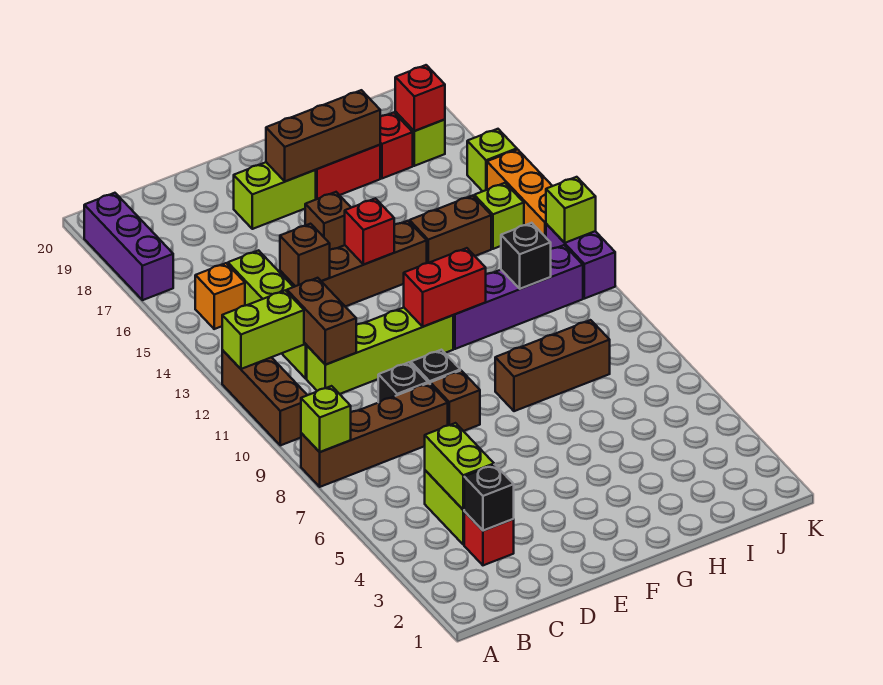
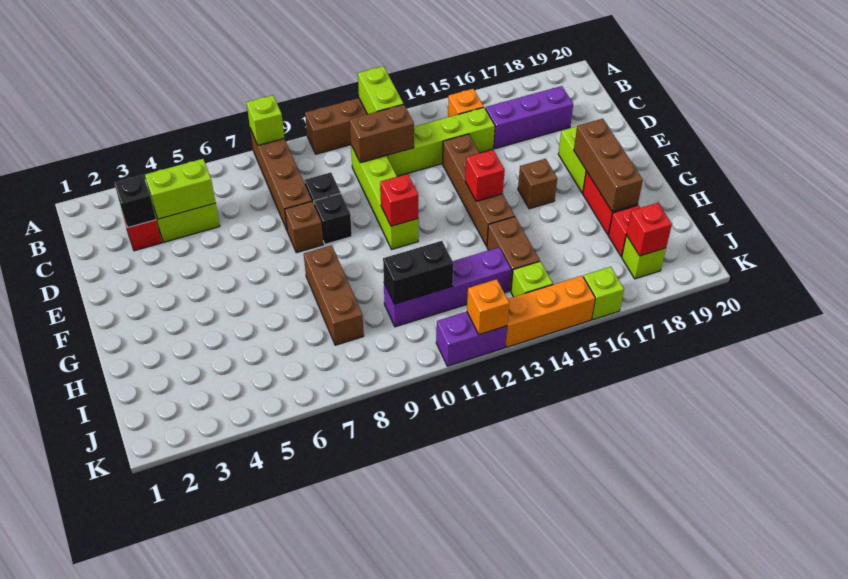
purple brick A17:A19 level 1 -> purple brick C16:C18 level 1
brown brick D14 level 2 -> none
red brick F11:G11 level 2 -> red brick F11 level 2
purple brick G11:J11 level 1 -> purple brick I10:I13 level 1
black brick I11 level 2 -> black brick I10:I11 level 2
lime brick K12 level 2 -> orange brick K12 level 2

